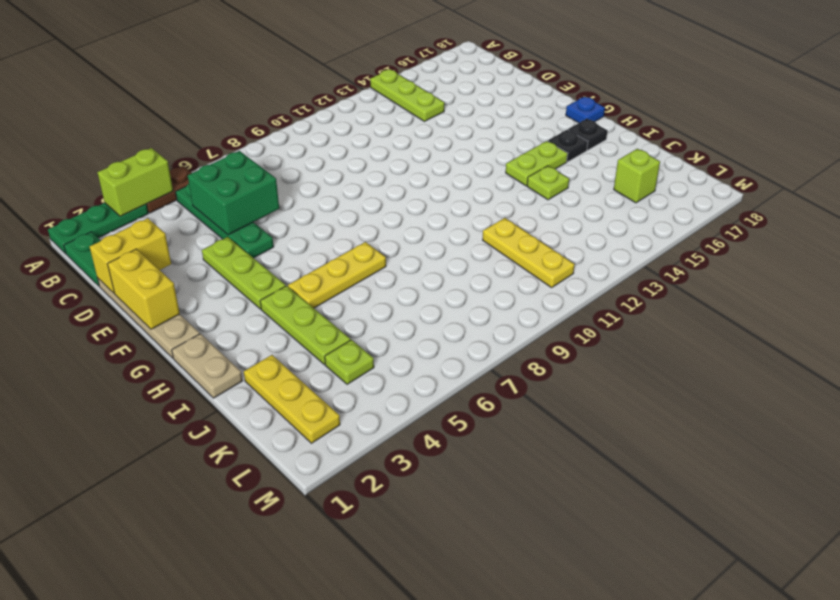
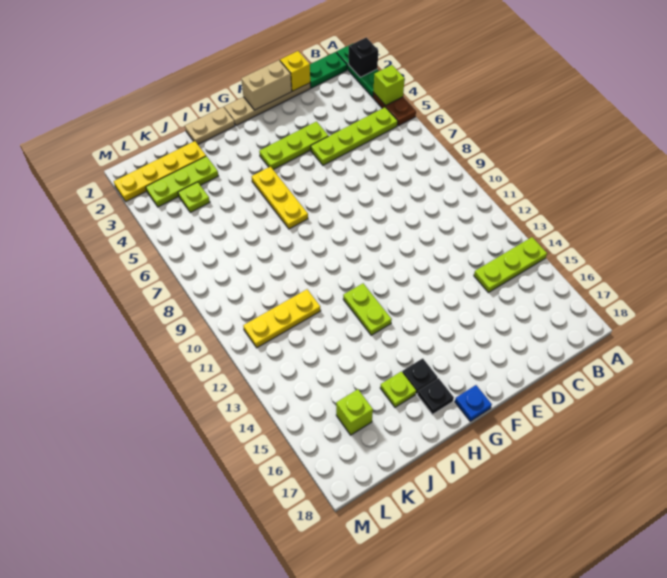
none -> black brick A2 level 2
lime brick A3:A4 level 2 -> lime brick A4 level 2
green plate B5:E5 level 1 -> lime plate B5:E5 level 1
green brick C5:D6 level 2 -> none
yellow brick D1:D2 level 2 -> yellow brick D1 level 2
yellow brick E1:F1 level 2 -> tan brick E1:F1 level 2
lime plate H4:J4 level 1 -> lime plate J3:L3 level 1
lime plate H14:H15 level 1 -> lime plate H12:H13 level 1
lime plate I14 level 1 -> lime plate I16 level 1
yellow plate J2:L2 level 1 -> yellow plate J2:M2 level 1

